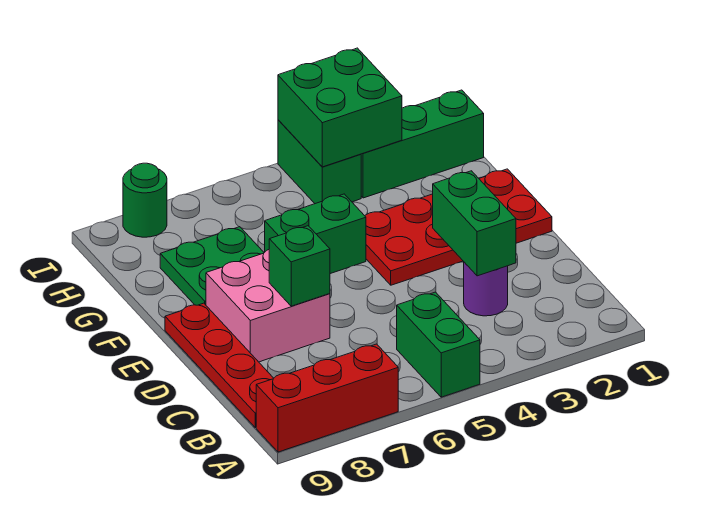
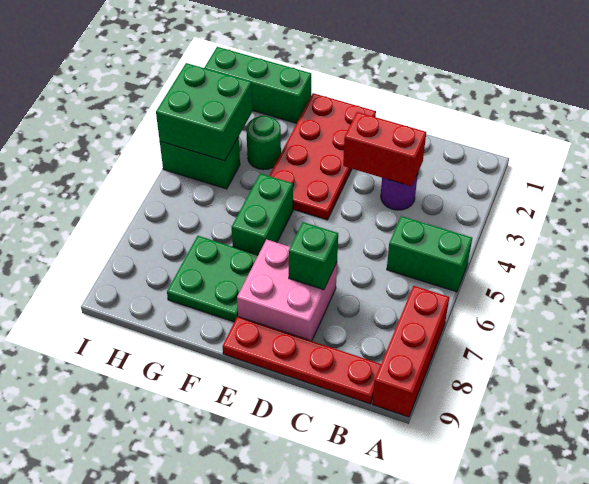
green brick C3:D3 level 2 -> red brick C3:D3 level 2
green brick H1:H3 level 1 -> green brick G1:I1 level 1
green round brick I8 level 1 -> green round brick G3 level 1

